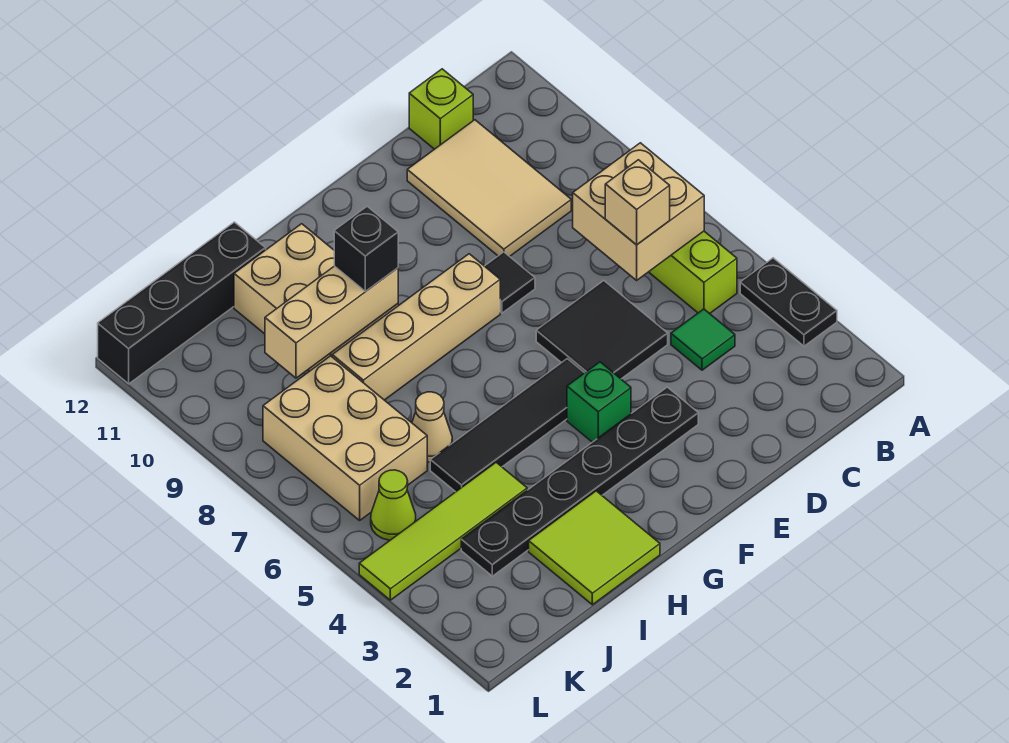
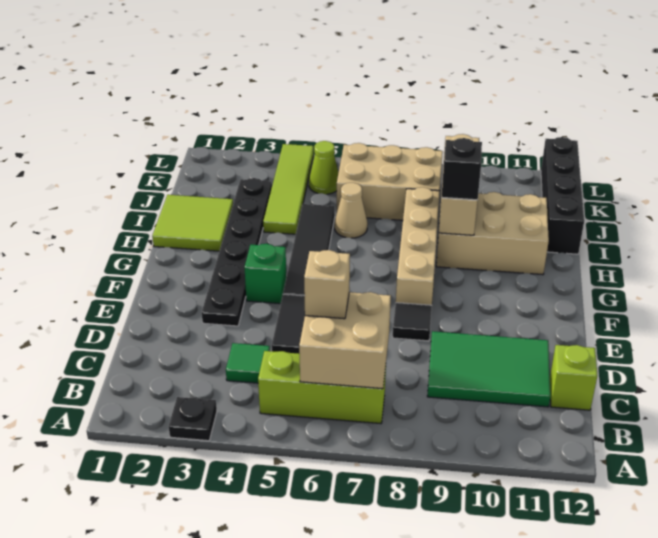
black plate A3:A4 level 1 -> black plate A3 level 1
tan tile C9:D11 level 1 -> green tile C9:D11 level 1

